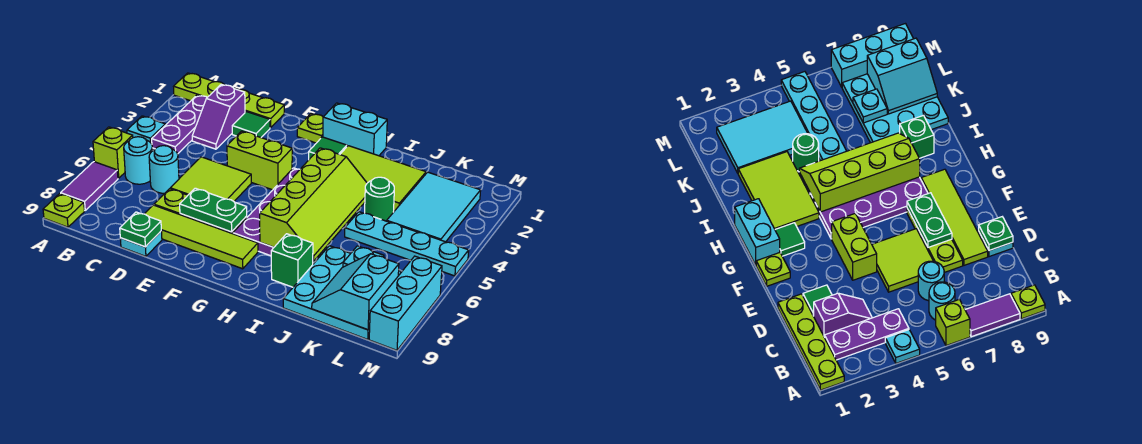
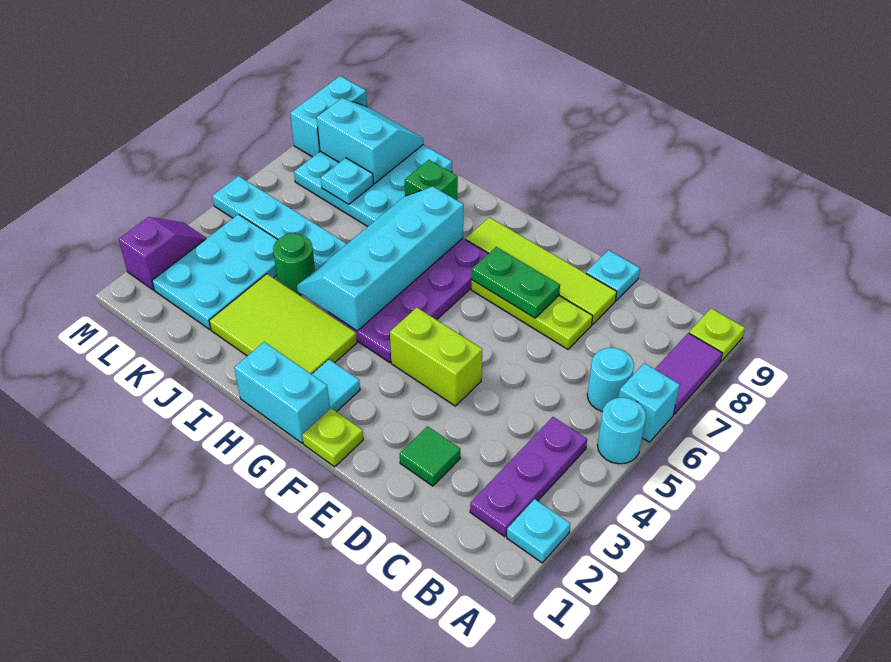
lime plate A1:D1 level 1 -> none
cyan plate A4 level 1 -> cyan plate A2 level 1
lime brick A6 level 1 -> cyan brick A6 level 1
purple slope C2:C3 level 1 top 2 -> purple slope M2:M3 level 1 top 2
cyan round brick C6 level 1 -> cyan round brick A5 level 1
lime tile D5:E6 level 1 -> none
green plate D9 level 2 -> none
green tile G2 level 1 -> cyan tile G2 level 1
lime slope H4:I7 level 2 top H -> cyan slope H4:I7 level 2 top H
cyan tile K2:L4 level 1 -> cyan plate K2:L4 level 1
cyan slope K8:L9 level 2 top L -> cyan slope K8:L9 level 2 top 8
cyan brick M7:M9 level 1 -> cyan brick M8:M9 level 1

